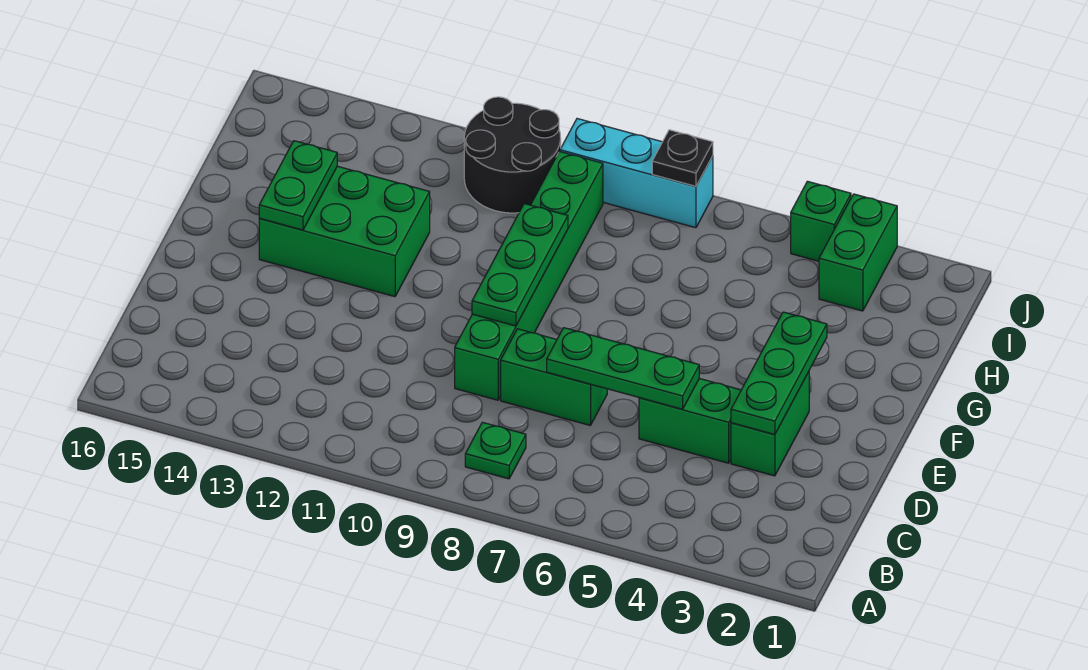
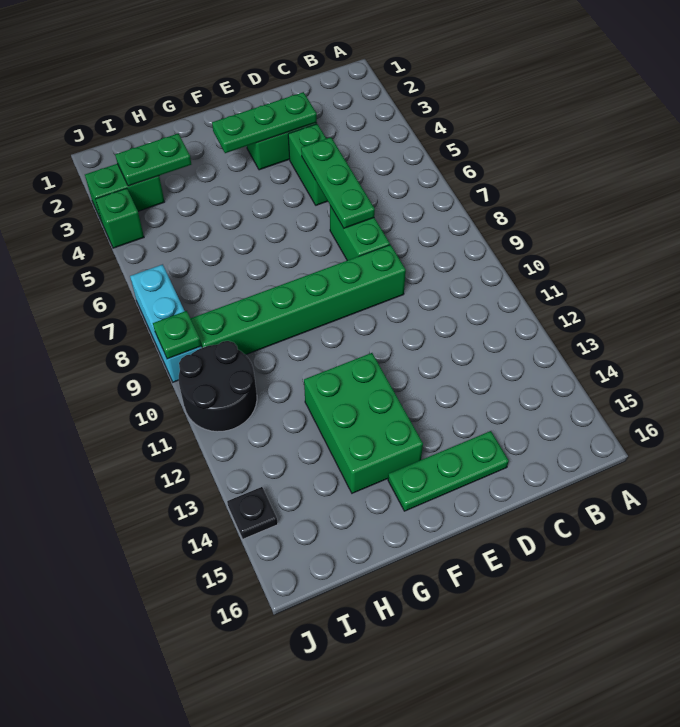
green plate B8 level 1 -> green plate J9 level 2
green plate E9:G9 level 2 -> green plate D15:F15 level 1
green plate F14:G14 level 2 -> green plate H3:I3 level 2
black plate J7 level 2 -> black plate J14 level 1

